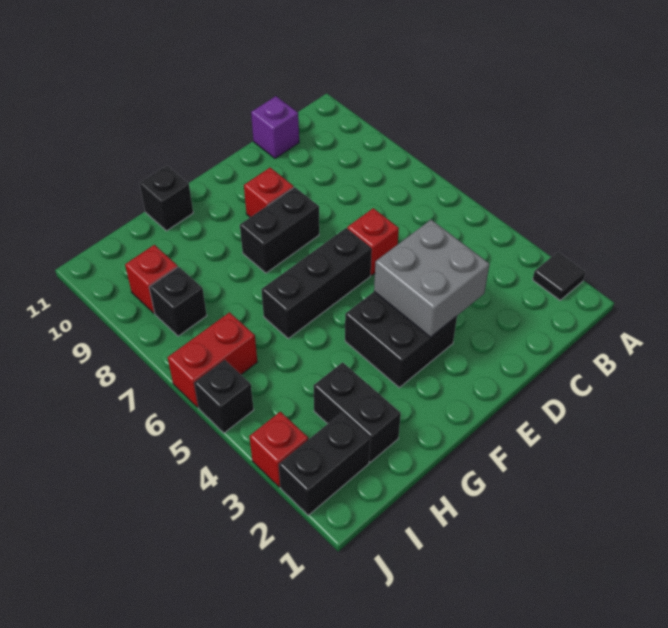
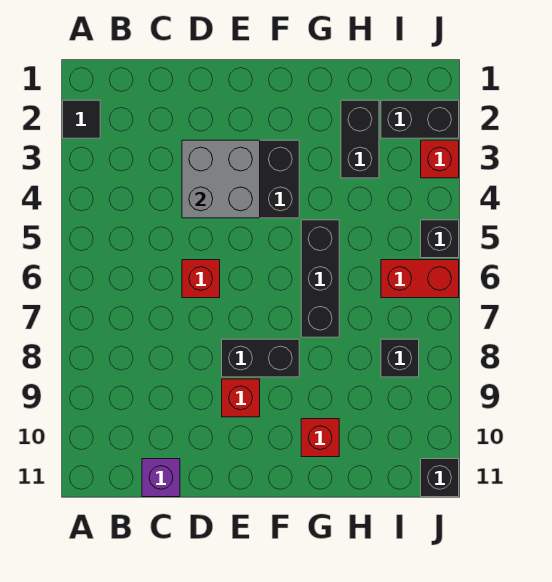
black brick E6:G6 level 1 -> black brick G5:G7 level 1
black brick G11 level 1 -> black brick J11 level 1
red brick I9 level 1 -> red brick G10 level 1

